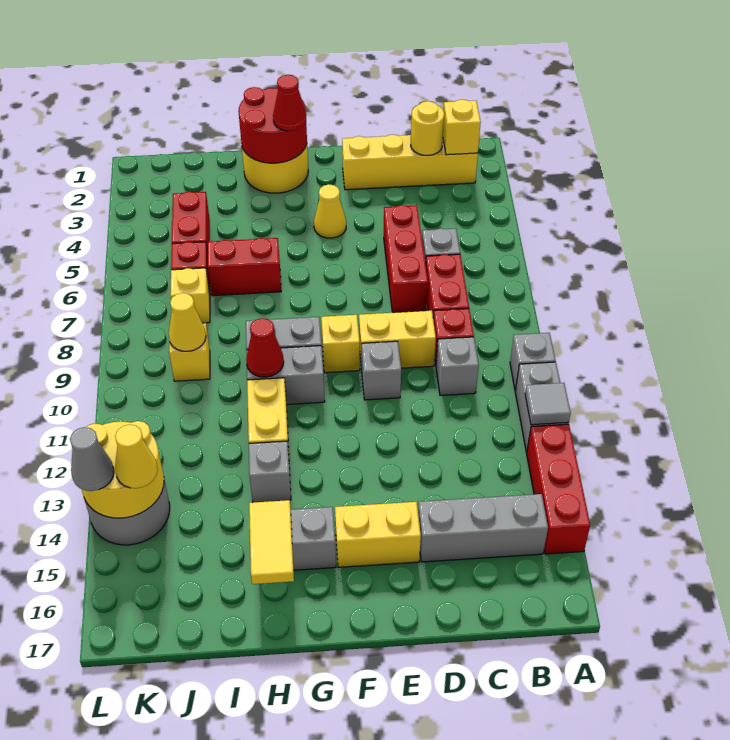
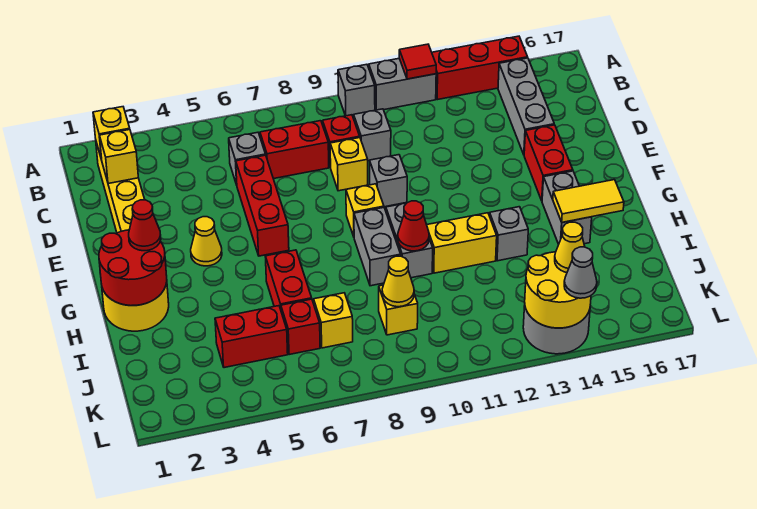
grey tile A12 level 2 -> red tile A12 level 2
yellow round brick C2 level 2 -> yellow brick C2 level 2
red brick D5:D7 level 1 -> red brick D6:F6 level 1
yellow brick D9:E9 level 1 -> yellow brick D9 level 1
yellow brick E15:F15 level 1 -> red brick E15:F15 level 1

